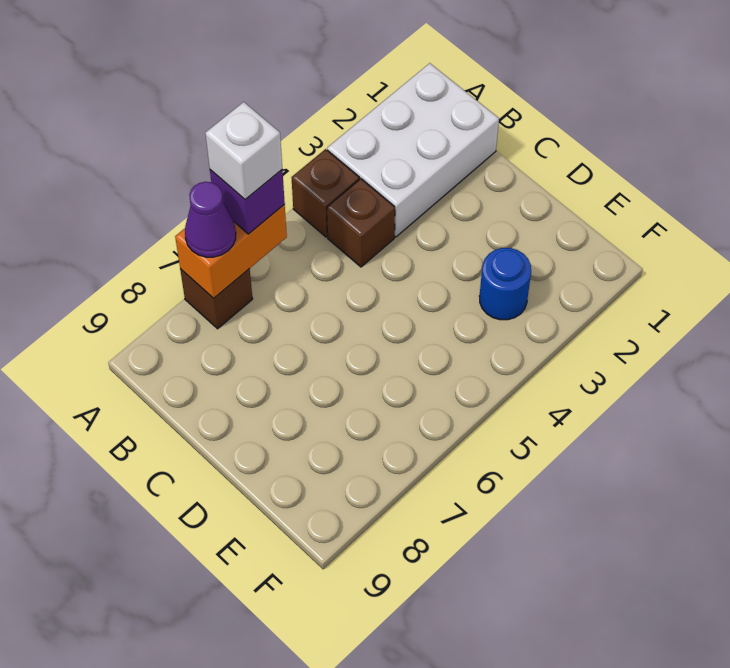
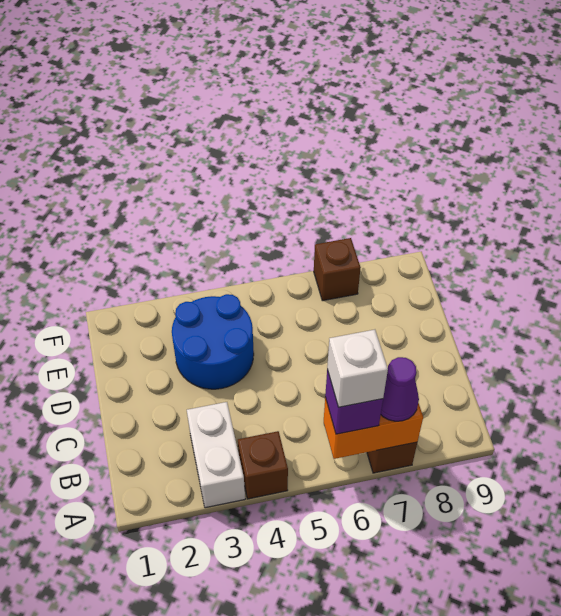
white brick A1:B3 level 1 -> white brick A3:B3 level 1
brown brick B4 level 1 -> brown brick F7 level 1
blue round brick E3 level 1 -> blue round brick D3:E4 level 1

